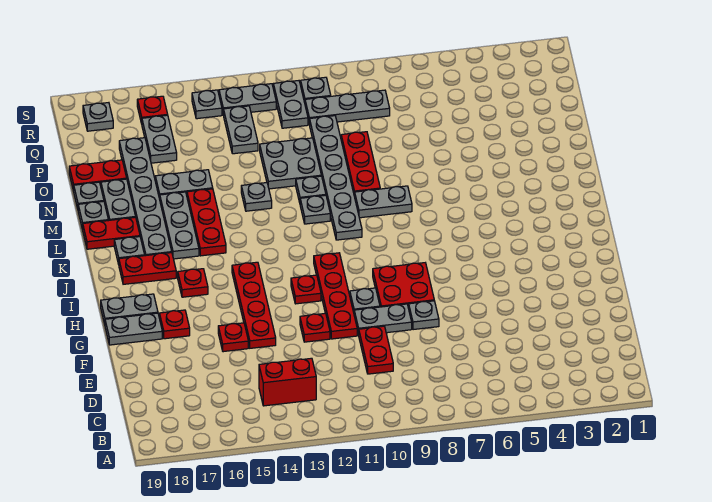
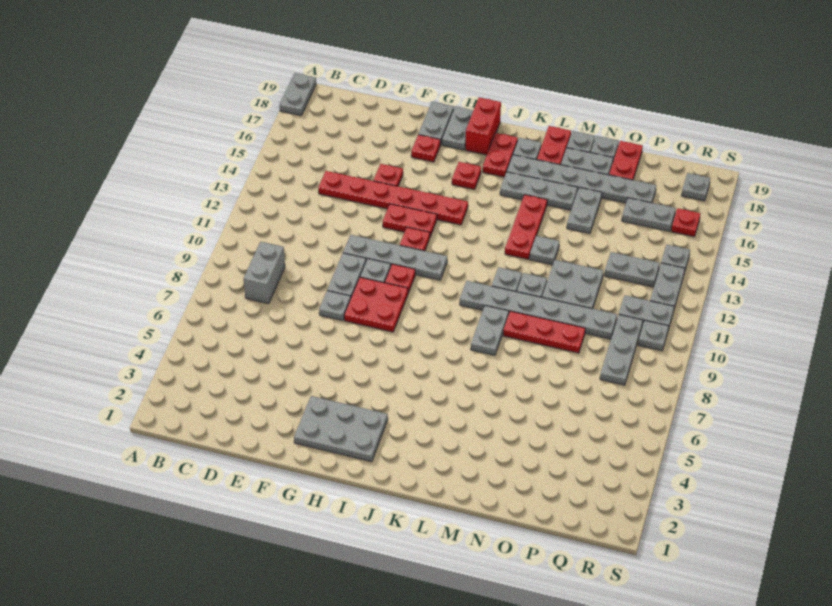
none -> grey plate A18:A19 level 1
none -> grey brick C8:C9 level 1
red brick C13:C14 level 1 -> red brick I18:I19 level 1
red plate D10:E10 level 1 -> red plate G13:H13 level 1
red plate F11:I11 level 1 -> grey plate F11:I11 level 1
red plate F12 level 1 -> red plate H10 level 1
red plate F14:I14 level 1 -> red plate D14:I14 level 1
none -> grey plate G2:I3 level 1
red plate K15:M15 level 1 -> red plate L13:L15 level 1

